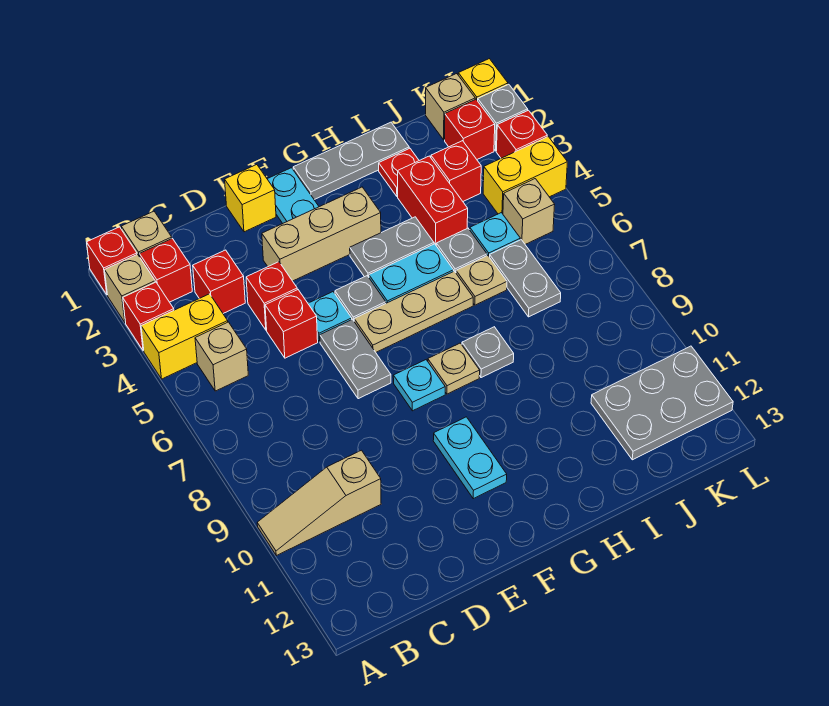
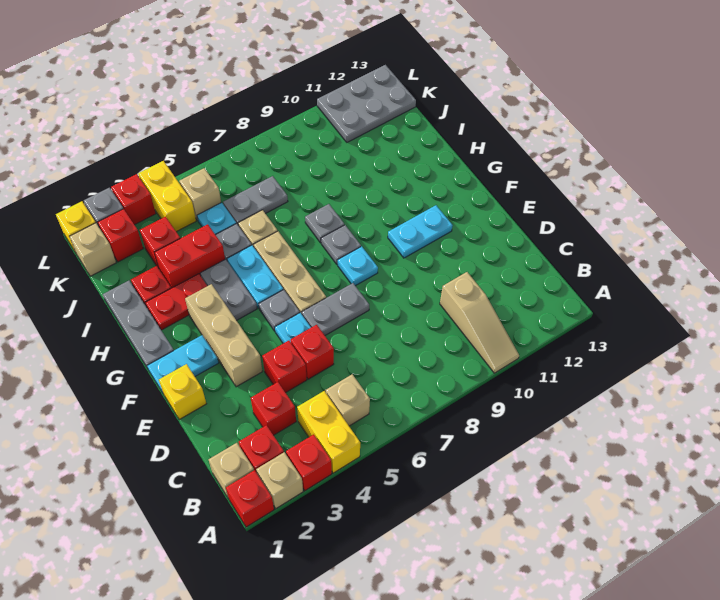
tan plate G8 level 1 -> grey plate G8 level 1
none -> red plate H2:H3 level 1
grey plate J11:L12 level 1 -> grey plate K11:L13 level 1

